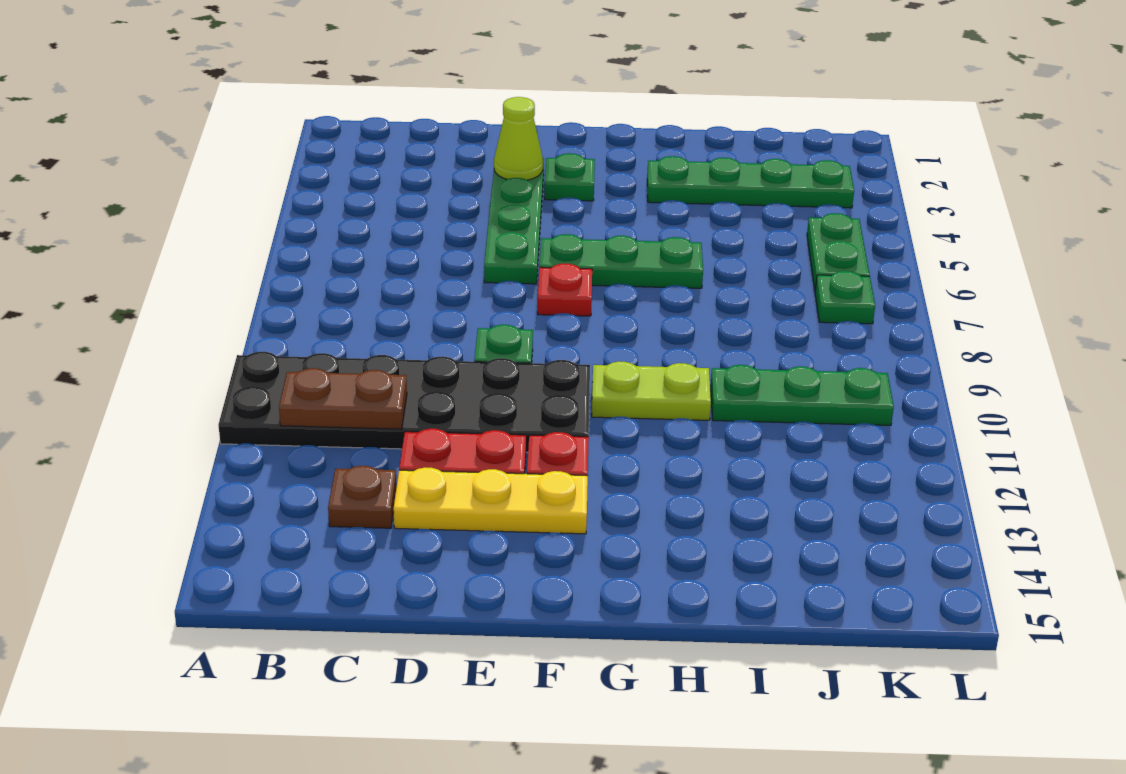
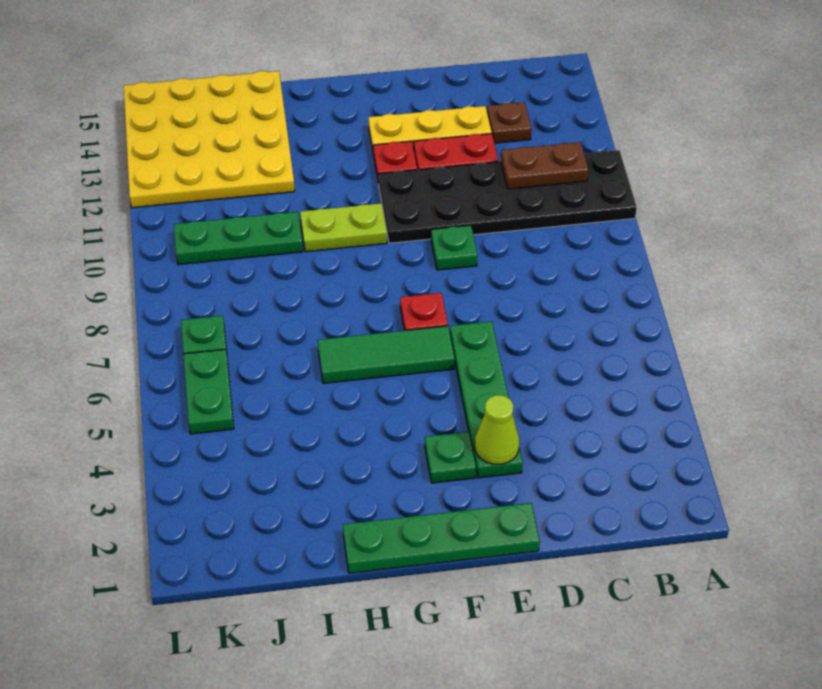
green plate F6:H6 level 1 -> green tile F6:H6 level 1
green plate H3:K3 level 1 -> green plate E1:H1 level 1
none -> yellow plate I12:L15 level 1

